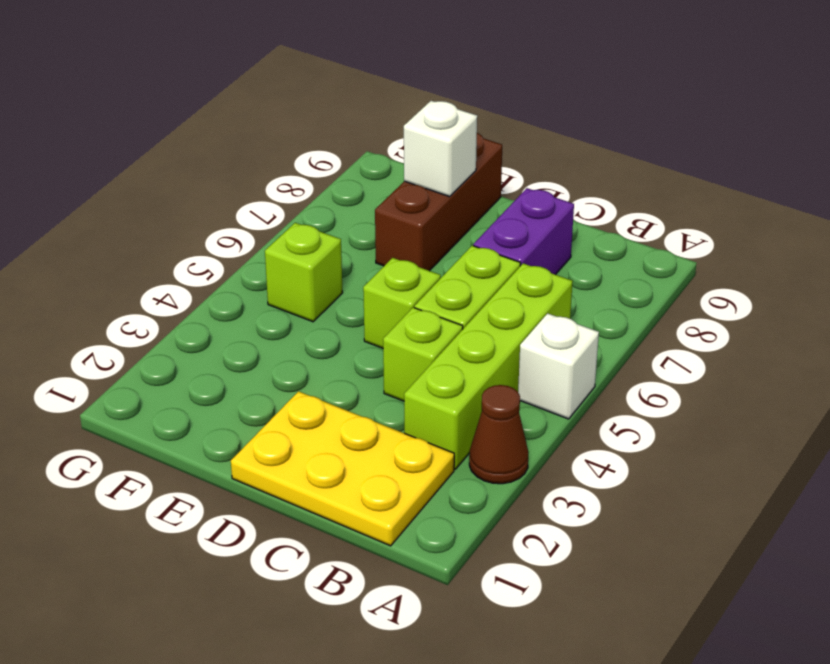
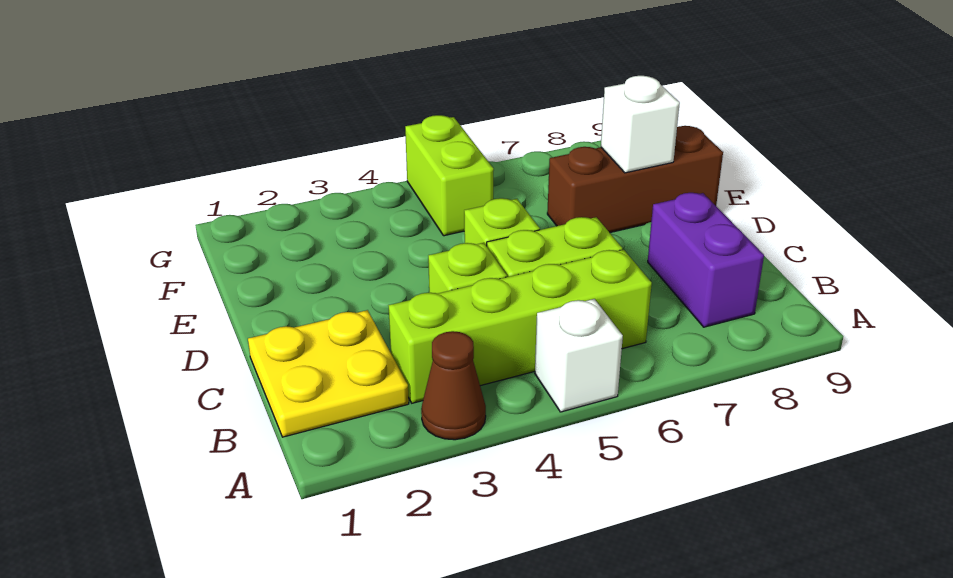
yellow plate B1:D2 level 1 -> yellow plate B1:C2 level 1
purple brick C7:C8 level 1 -> purple brick B8:C8 level 1
lime brick F5 level 1 -> lime brick F5:G5 level 1

